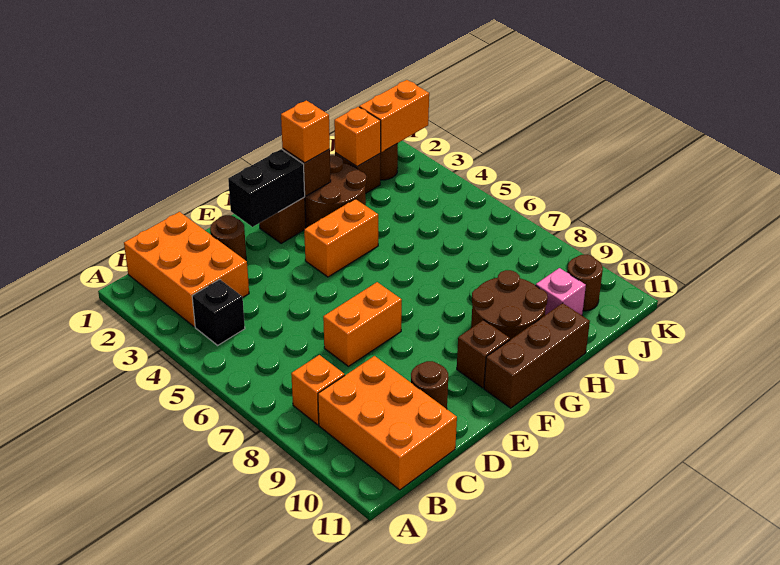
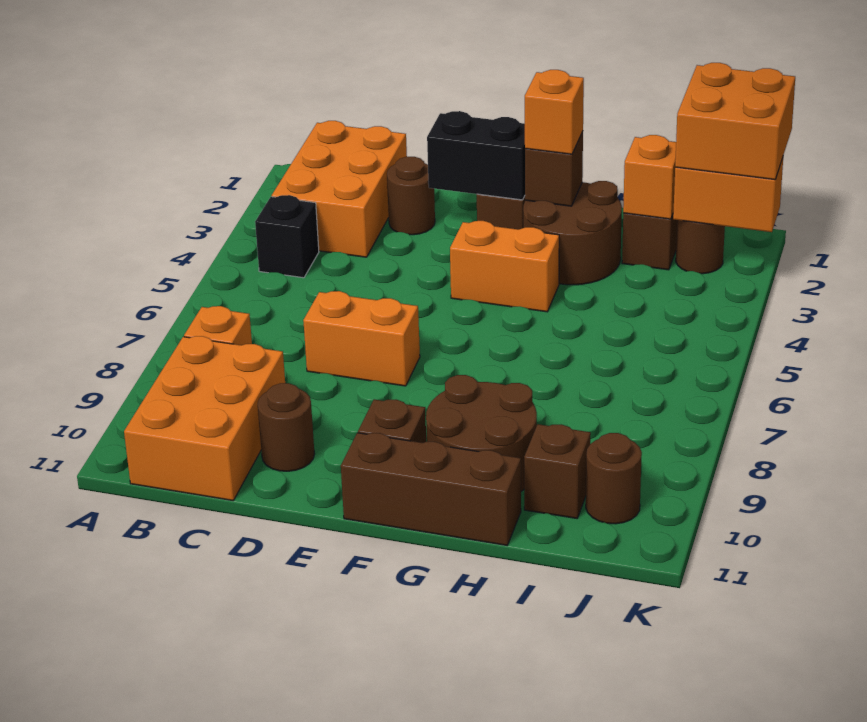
pink brick I10 level 1 -> brown brick I10 level 1
none -> orange brick J1:K2 level 3

